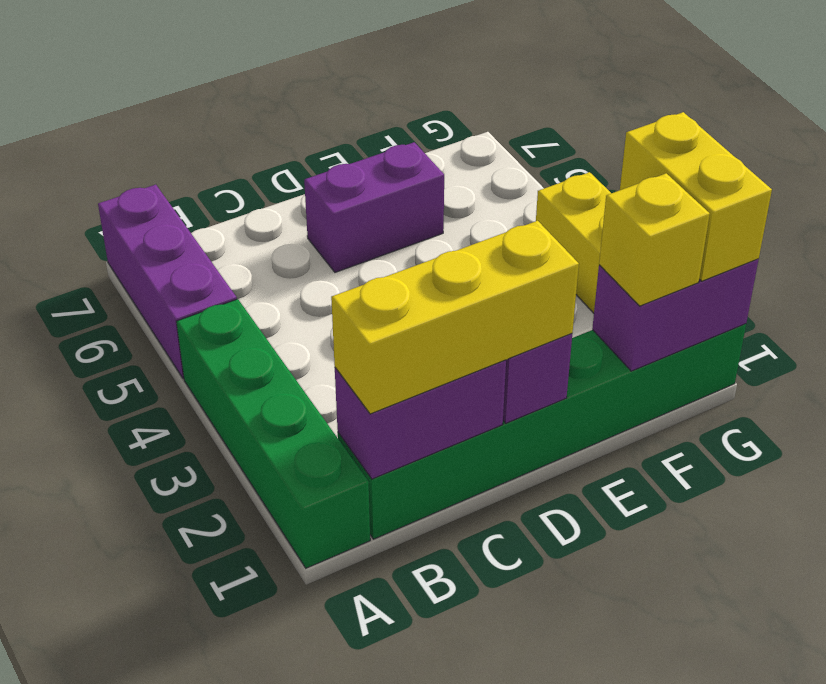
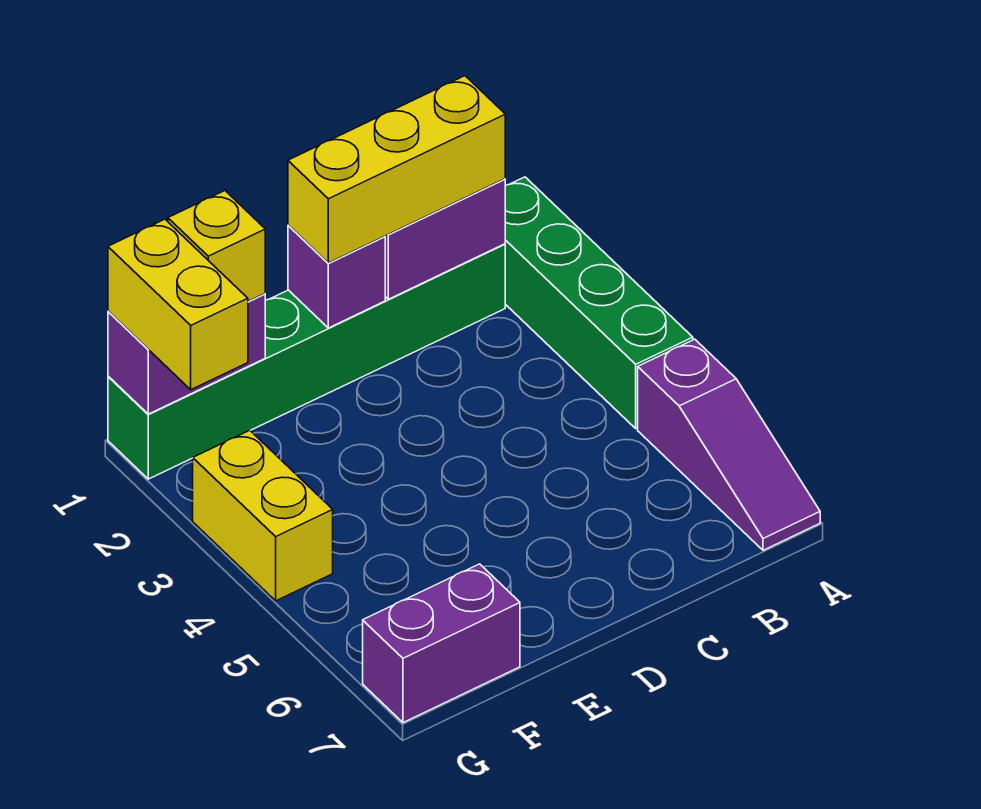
purple brick A5:A7 level 1 -> purple slope A5:A7 level 1 top 5
purple brick D6:E6 level 1 -> purple brick F7:G7 level 1

